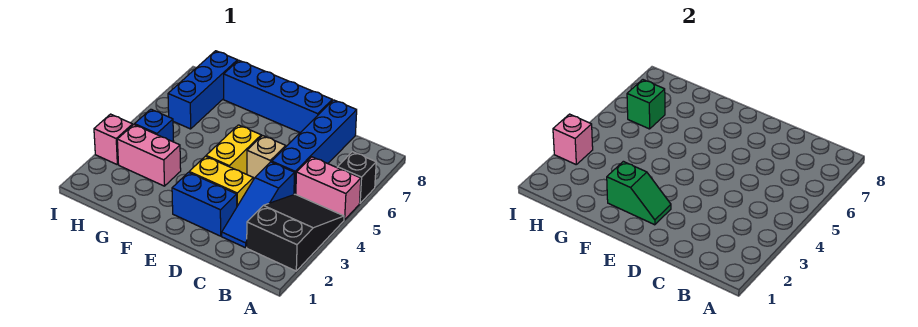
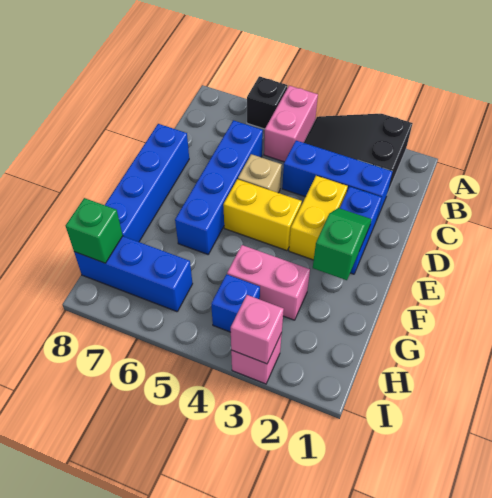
blue slope C2:C4 level 1 top 4 -> blue brick C2:C4 level 1
blue brick C5:C8 level 1 -> blue brick C6:F6 level 1
pink brick G3:H3 level 1 -> pink brick G3:G4 level 1
green brick H6 level 2 -> green brick H8 level 2

